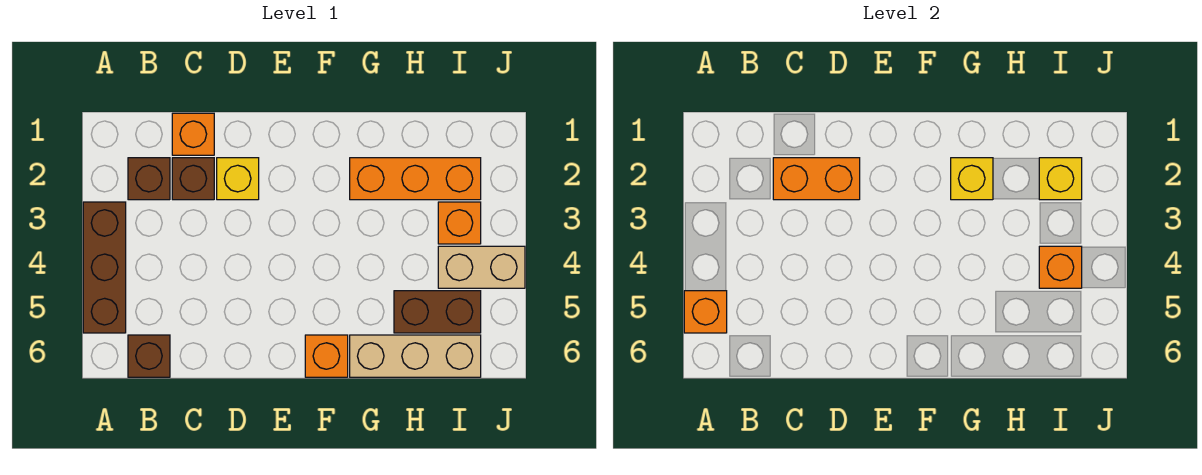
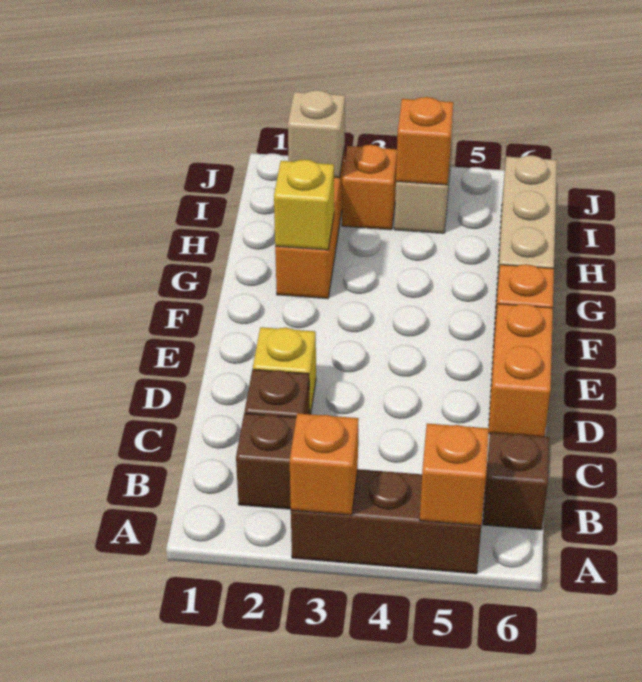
orange brick C1 level 1 -> orange brick A3 level 2
orange brick C2:D2 level 2 -> orange brick D6:E6 level 1
brown brick H5:I5 level 1 -> none
yellow brick I2 level 2 -> tan brick I2 level 2

